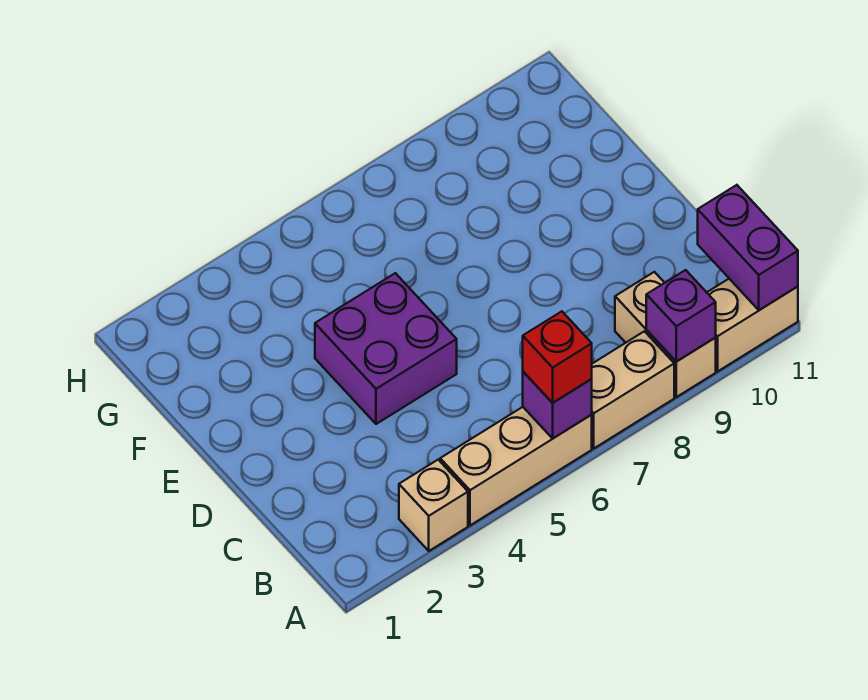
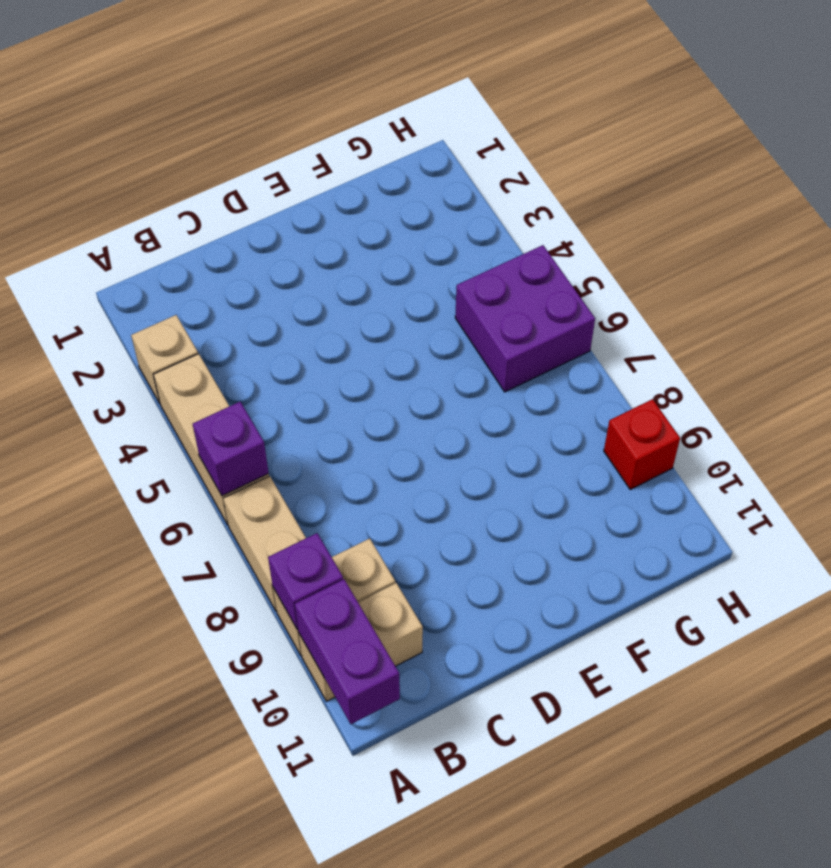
red brick A6 level 3 -> red brick H9 level 1
tan brick A10:A11 level 1 -> tan brick A10:B10 level 1
purple brick A11:B11 level 2 -> purple brick A10:A11 level 2
purple brick D4:E5 level 1 -> purple brick G5:H6 level 1

